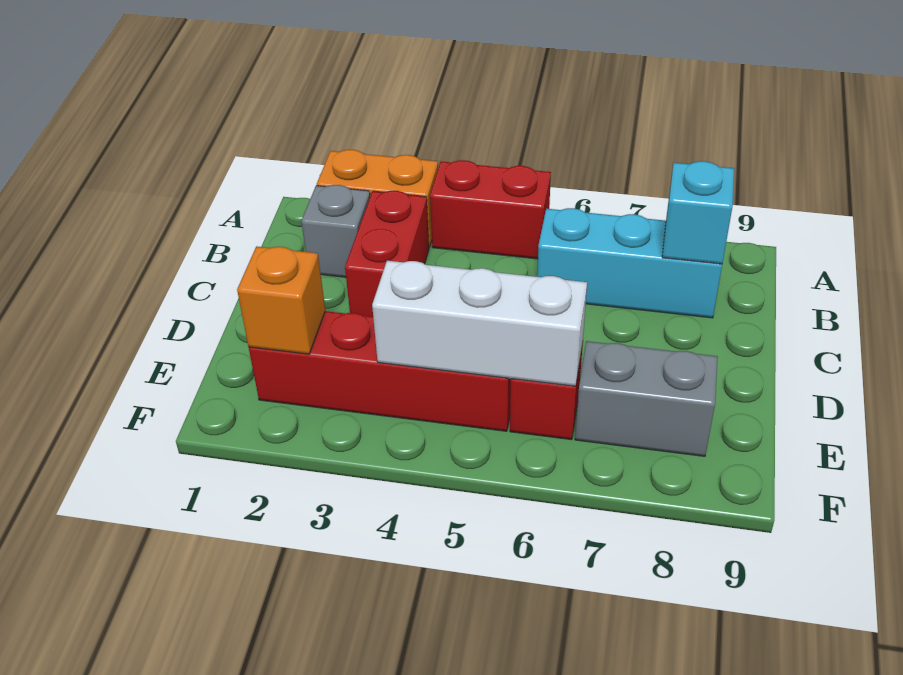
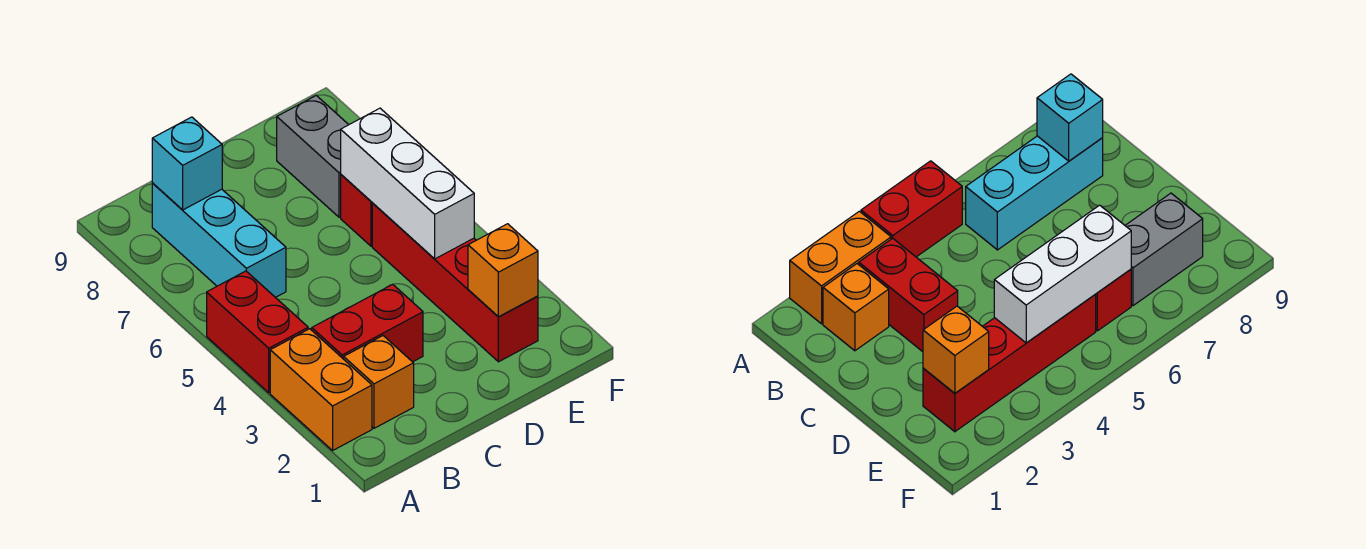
grey brick B2 level 1 -> orange brick B2 level 1

